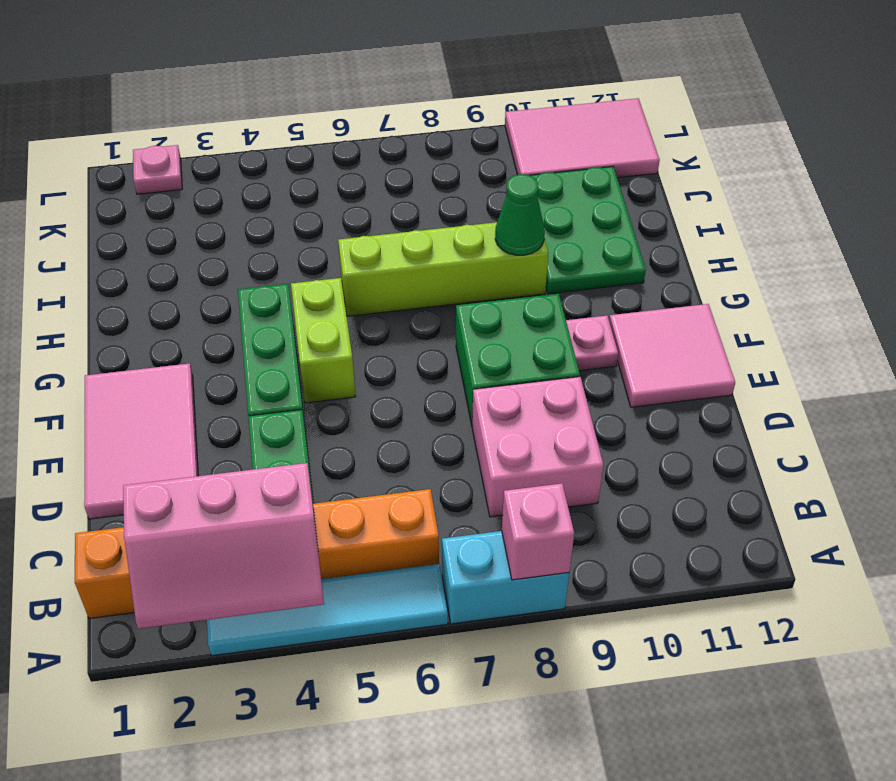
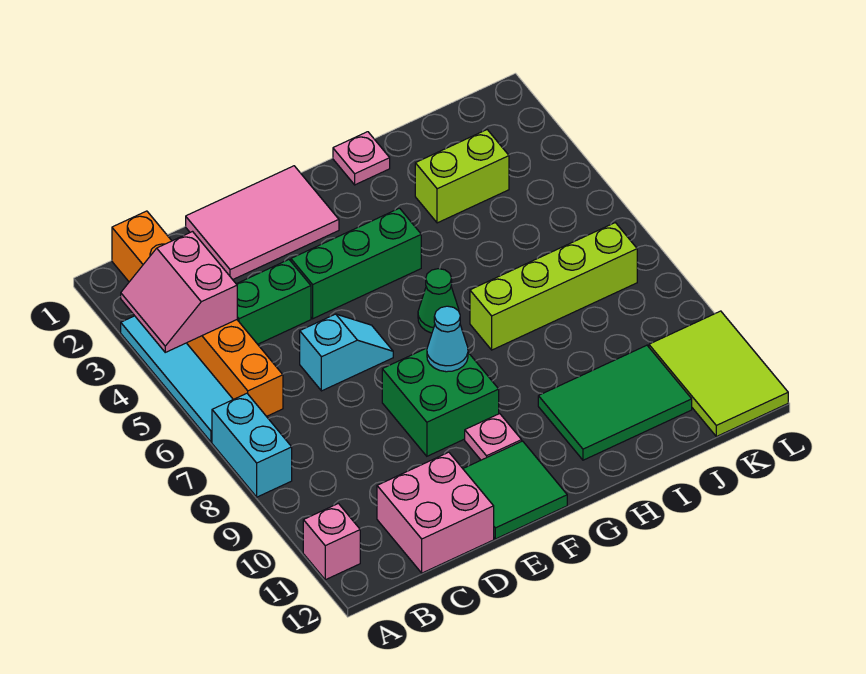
pink slope A2:B4 level 2 top B -> pink slope A3:B4 level 2 top B
pink brick A8 level 2 -> pink brick A11 level 1
pink brick C8:D9 level 1 -> pink brick C11:D12 level 1
none -> cyan slope D6:E6 level 1 top D
pink tile E11:F12 level 1 -> green tile E11:F12 level 1
lime brick F5:G5 level 1 -> lime brick I3:J3 level 1
none -> cyan cone F8 level 2
lime brick H6:H9 level 1 -> lime brick H7:K7 level 1
green cone H9 level 2 -> green cone G6 level 1
green plate H10:J11 level 1 -> green tile H10:J11 level 1
pink tile K10:L12 level 1 -> lime tile K10:L12 level 1
pink plate L2 level 1 -> pink plate H1 level 1

